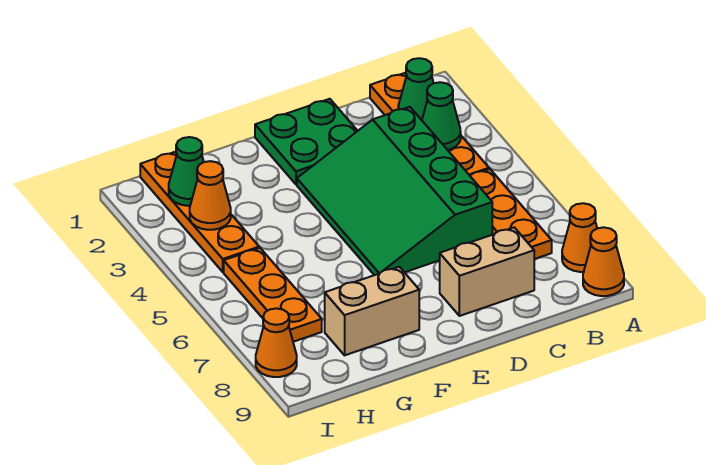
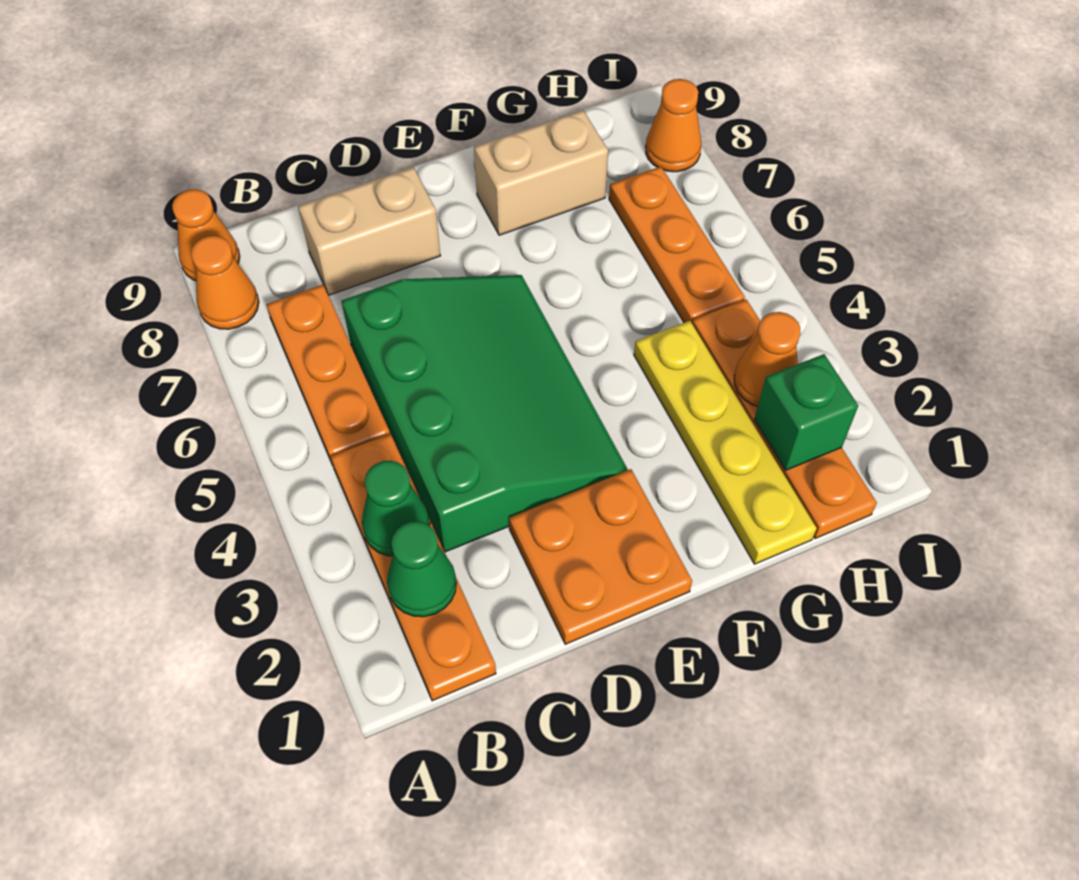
green plate D1:E2 level 1 -> orange plate D1:E2 level 1
none -> yellow plate G1:G4 level 1
green cone H2 level 2 -> green brick H2 level 2

